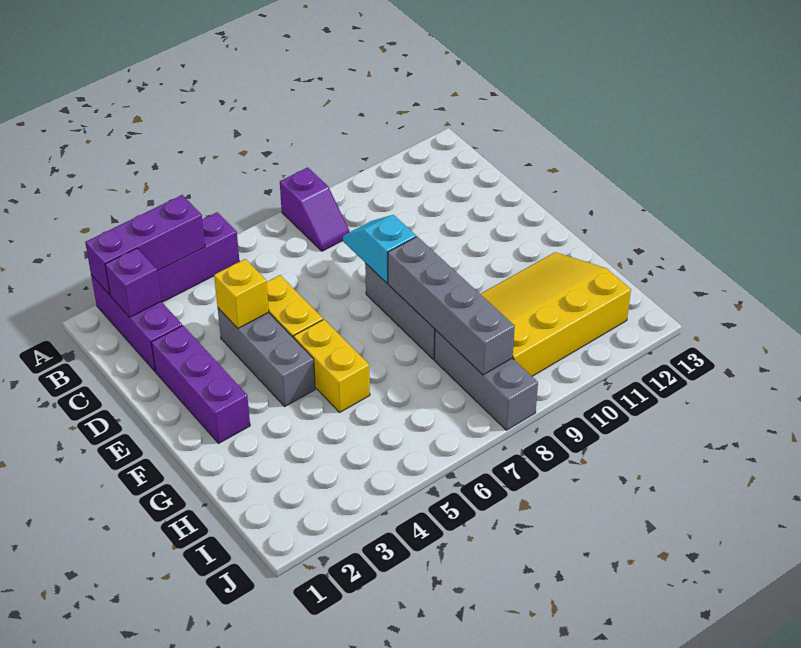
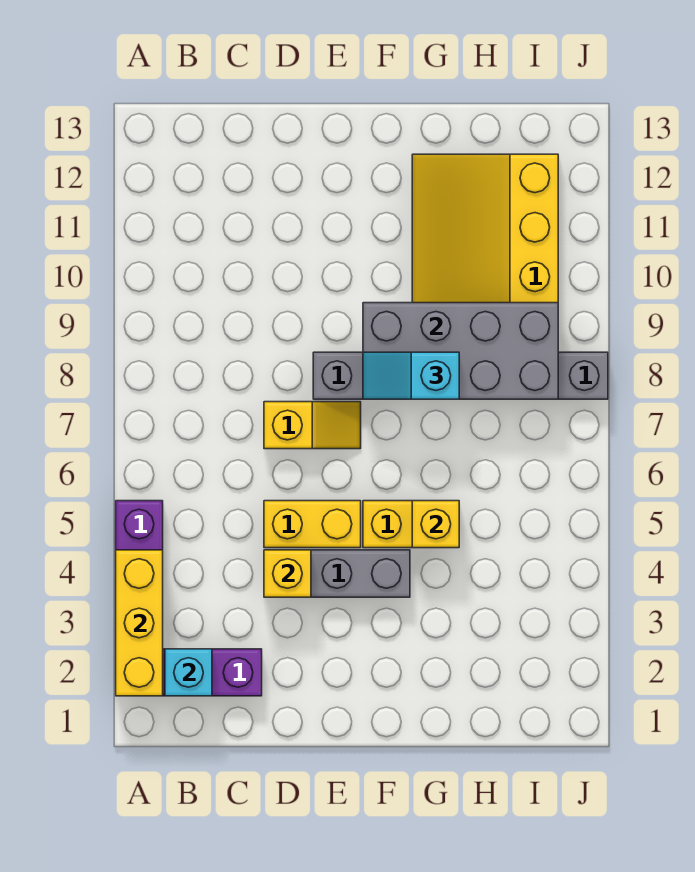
purple brick A2:A4 level 2 -> yellow brick A2:A4 level 2
purple slope A8:B8 level 1 top A -> none
purple brick B2 level 2 -> cyan brick B2 level 2
purple brick D2:F2 level 1 -> none
none -> yellow slope D7:E7 level 1 top D
cyan slope D8:E8 level 2 top E -> cyan slope F8:G8 level 3 top G
grey brick F8:I8 level 2 -> grey brick F8:I9 level 2
none -> yellow brick G5 level 2

